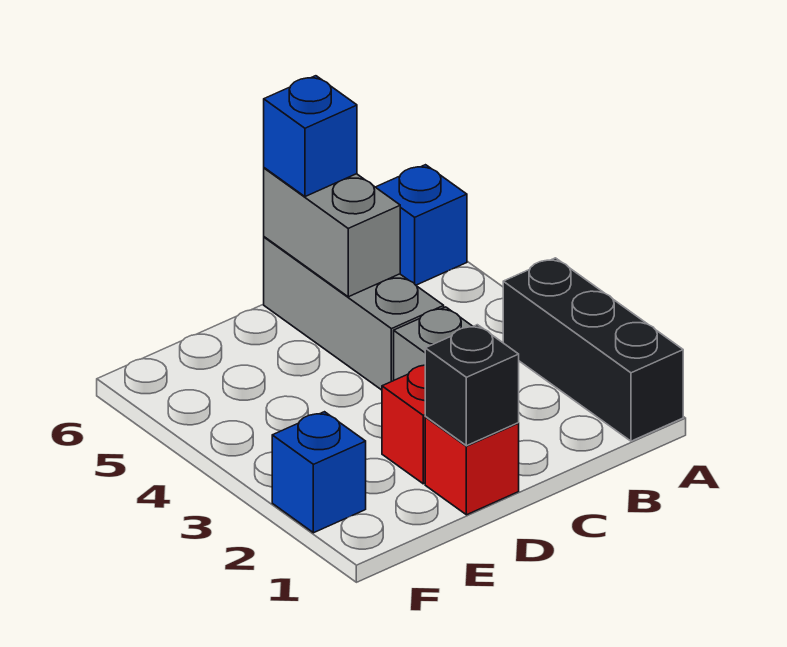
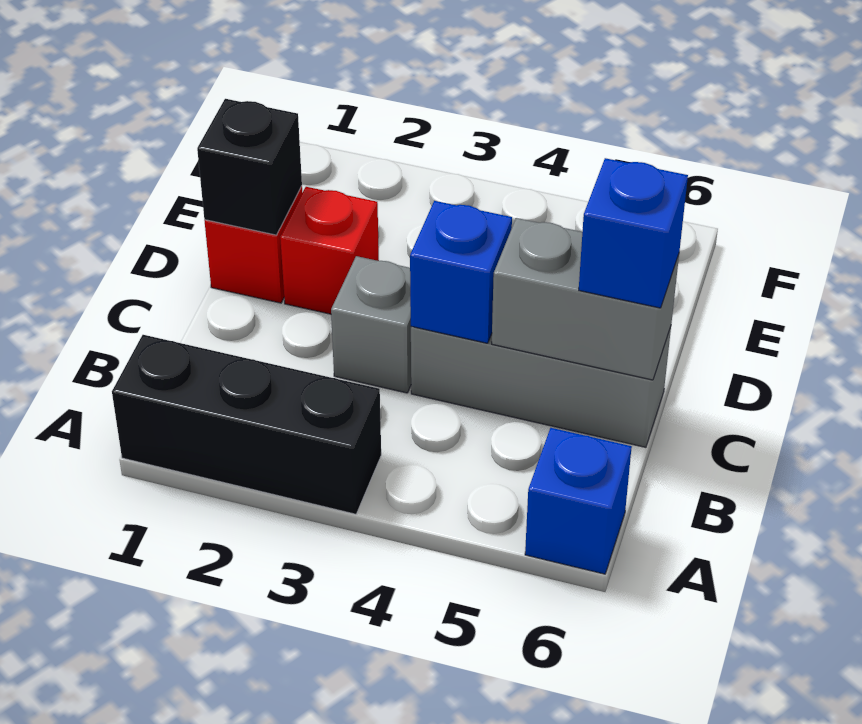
blue brick F2 level 1 -> blue brick C4 level 2

